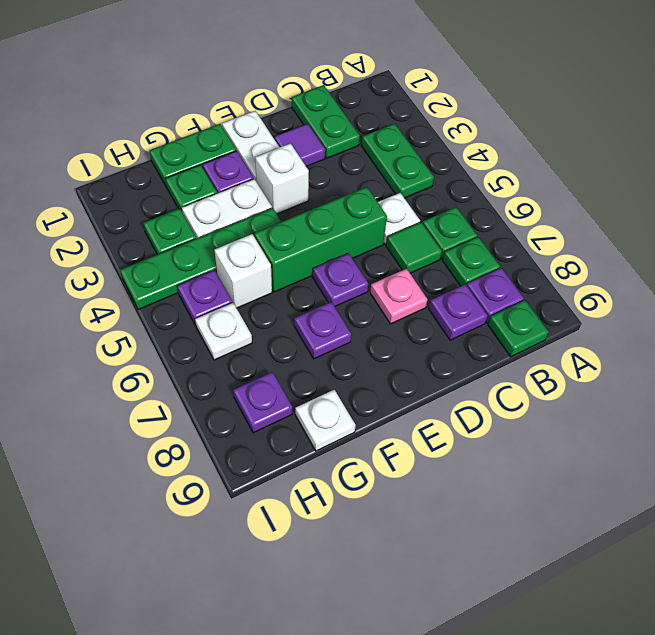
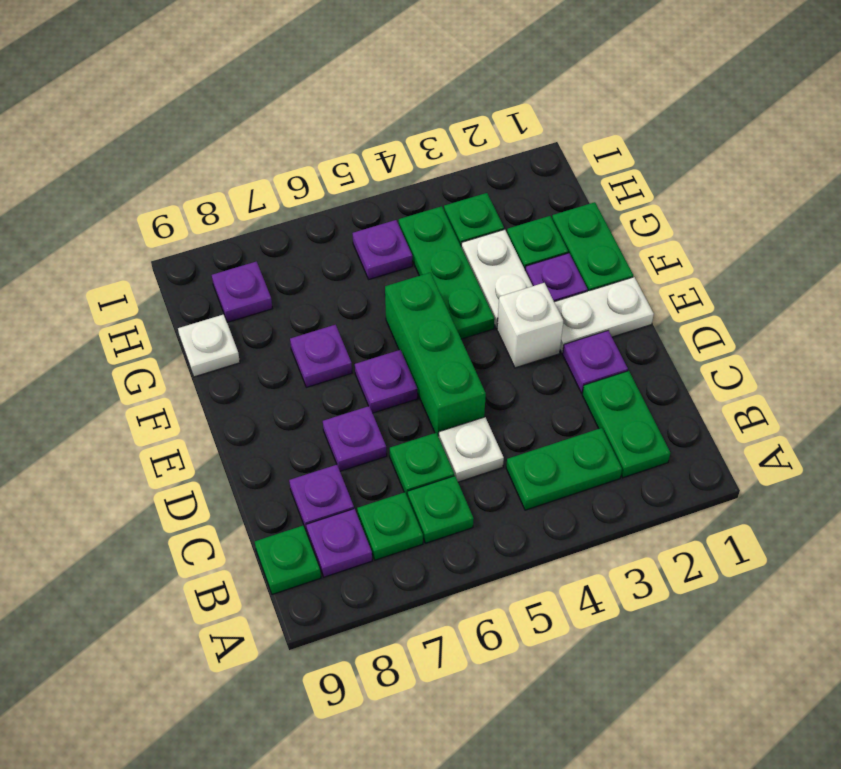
green plate C1:C2 level 1 -> green plate B2:C2 level 1
green tile C6 level 1 -> green plate C6 level 1
purple tile D2 level 1 -> purple plate D2 level 1
pink plate D7 level 1 -> purple plate D7 level 1
green plate F4:I4 level 1 -> green plate F4:H4 level 1
white brick G5 level 1 -> none
white plate H6 level 1 -> none

